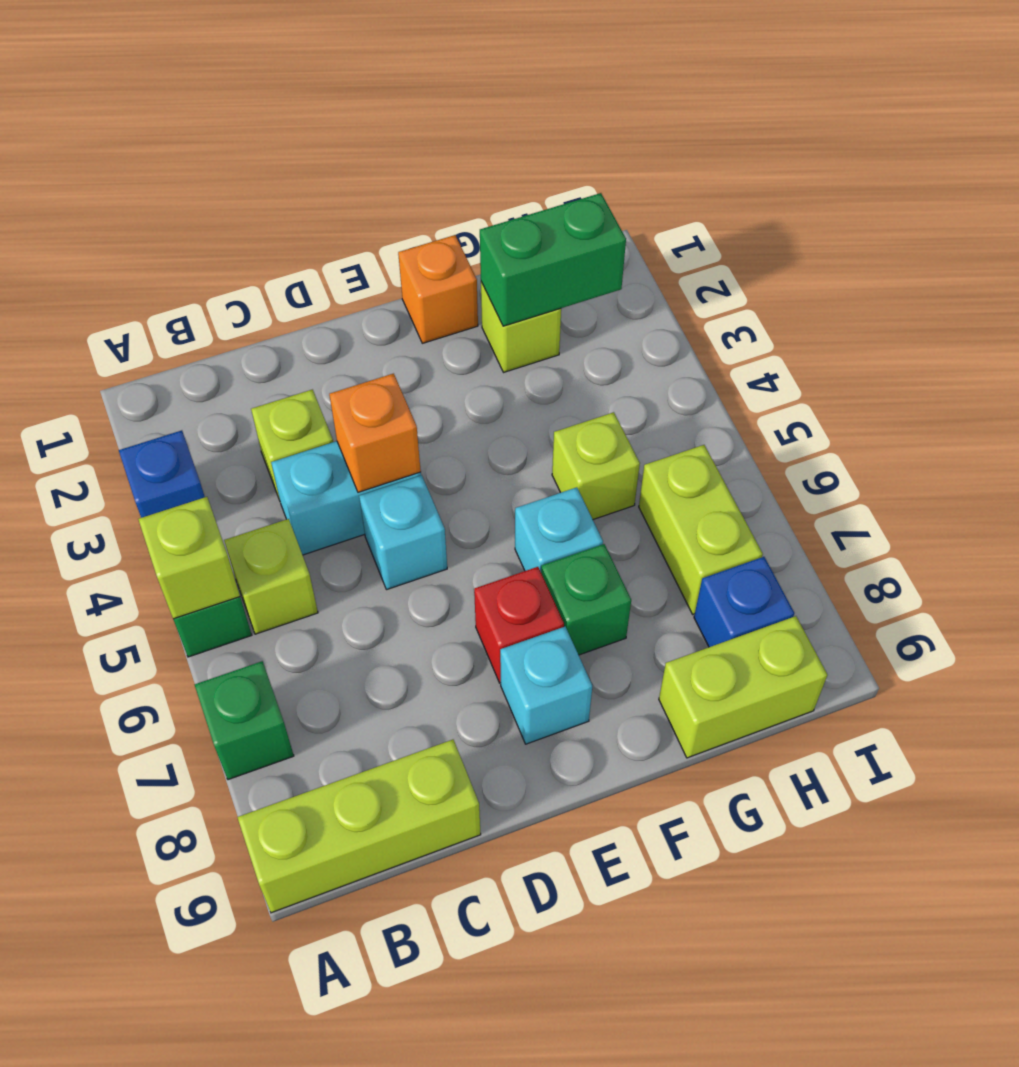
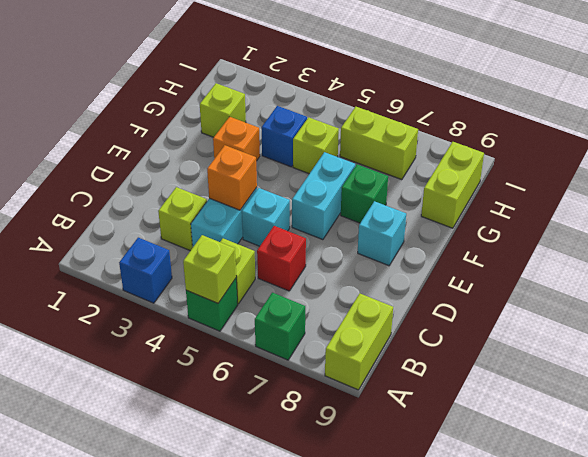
lime brick A9:C9 level 1 -> lime brick A9:B9 level 1
red brick E7 level 1 -> red brick C6 level 1
orange brick F1 level 1 -> orange brick F3 level 1
cyan brick F6 level 1 -> cyan brick E6:F6 level 1
green brick G2:H2 level 2 -> none
blue brick H8 level 1 -> blue brick G4 level 1

